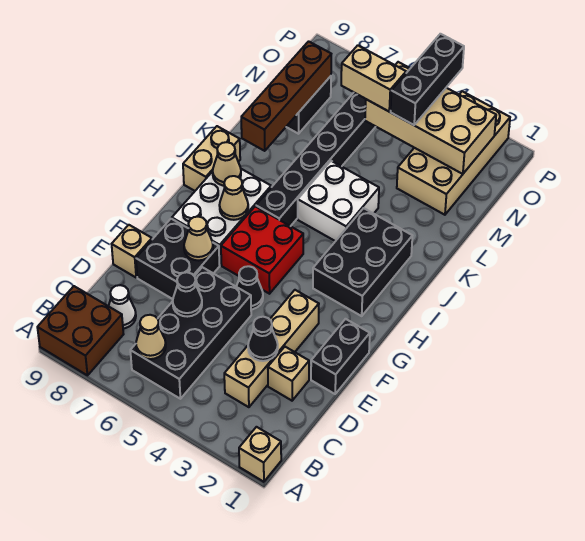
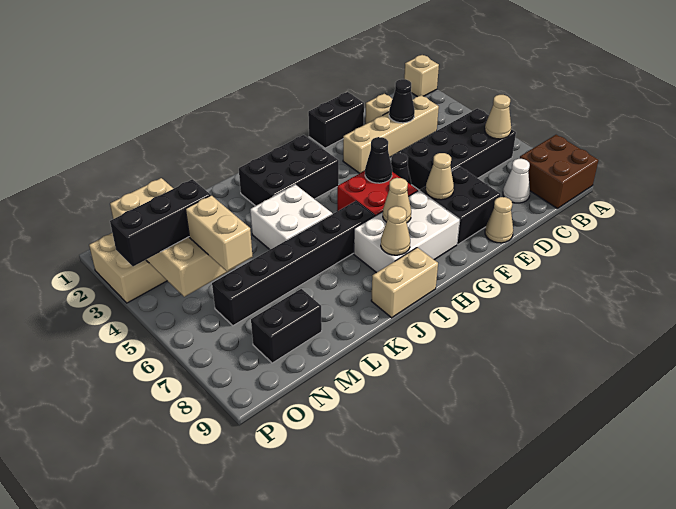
black cone D6 level 2 -> black cone G5 level 2
tan brick E9 level 1 -> tan cone E9 level 1
brown brick K8:N8 level 2 -> none

